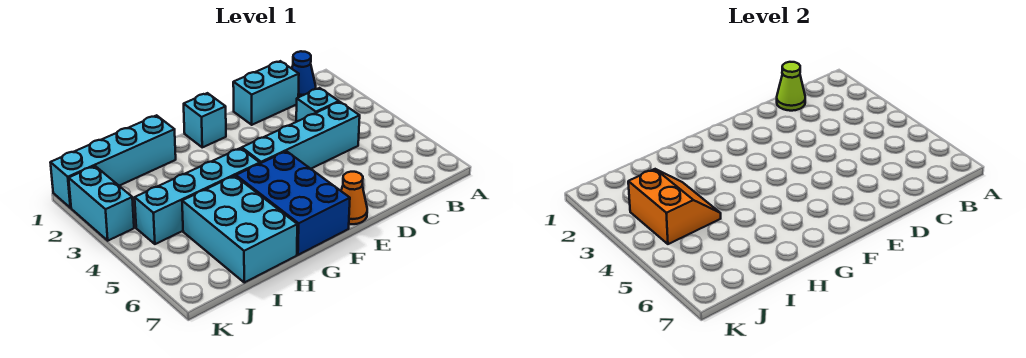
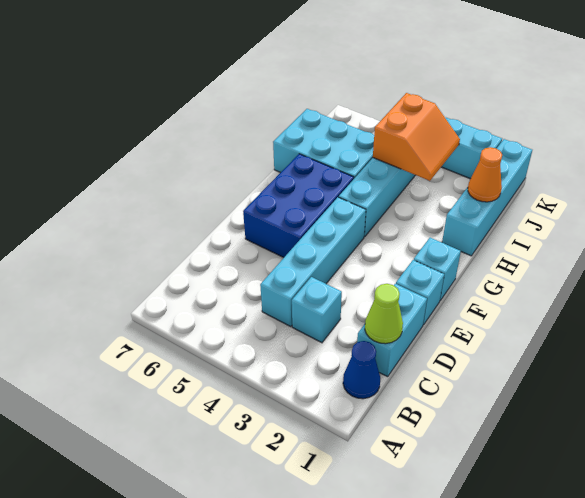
none -> cyan brick E1 level 1
orange cone E7 level 1 -> orange cone I1 level 2
blue brick F5:G7 level 1 -> blue brick E5:G6 level 1
orange slope I3:J4 level 2 top J -> orange slope I3:J4 level 2 top 4

